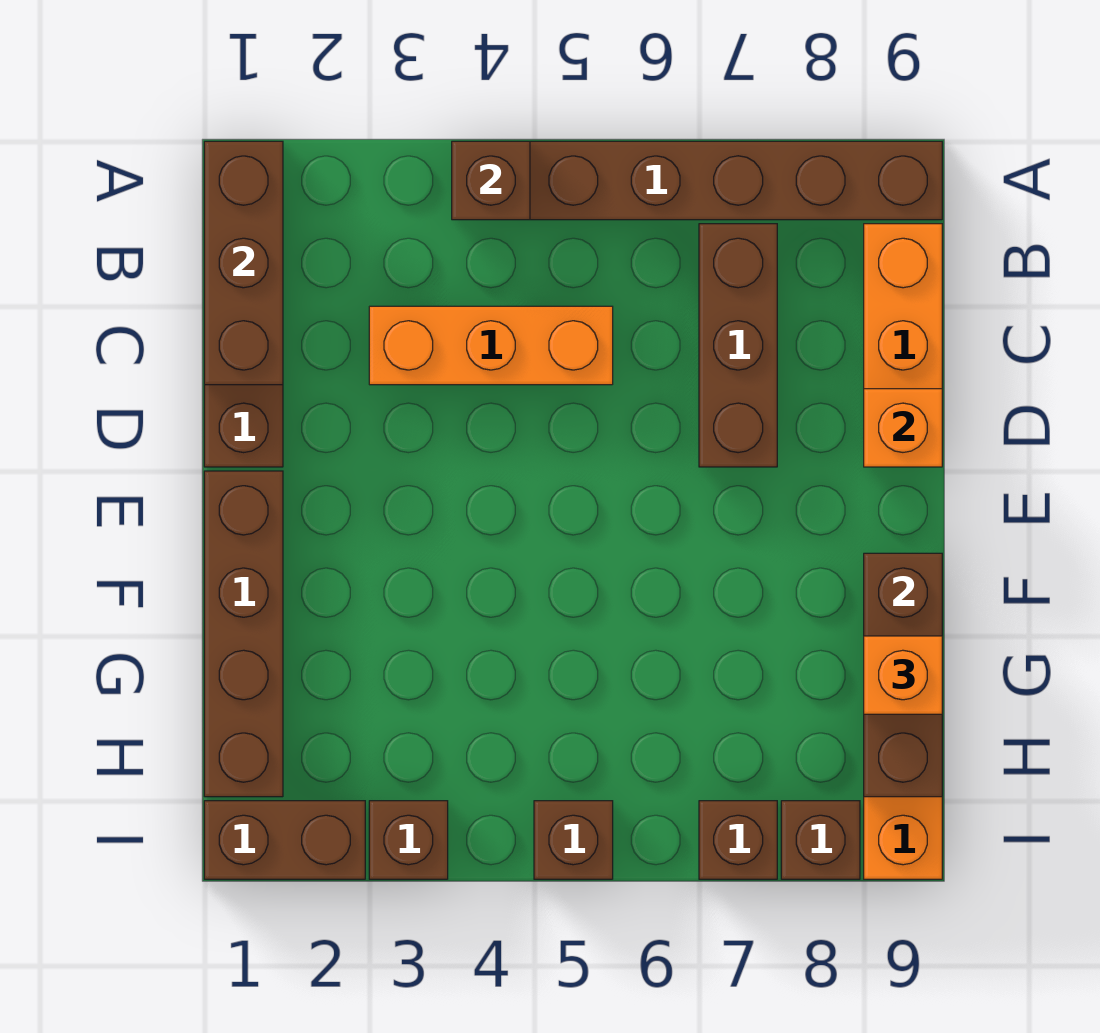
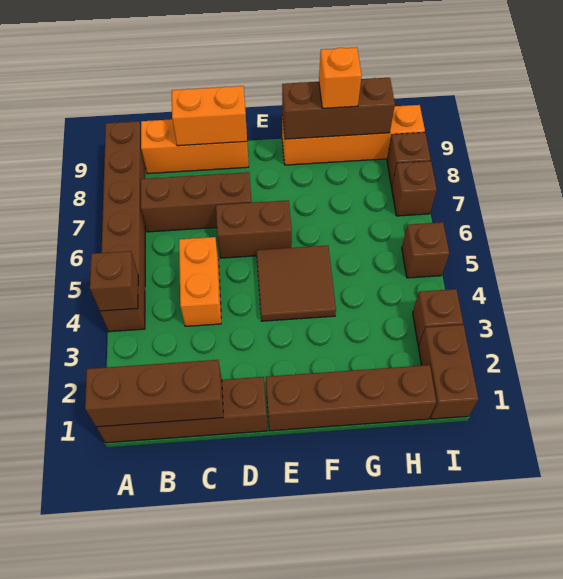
orange brick C3:C5 level 1 -> orange brick C4:C5 level 1
none -> brown brick D6:E6 level 1
orange brick D9 level 2 -> orange brick C9:D9 level 2
none -> brown tile E4:F5 level 1

